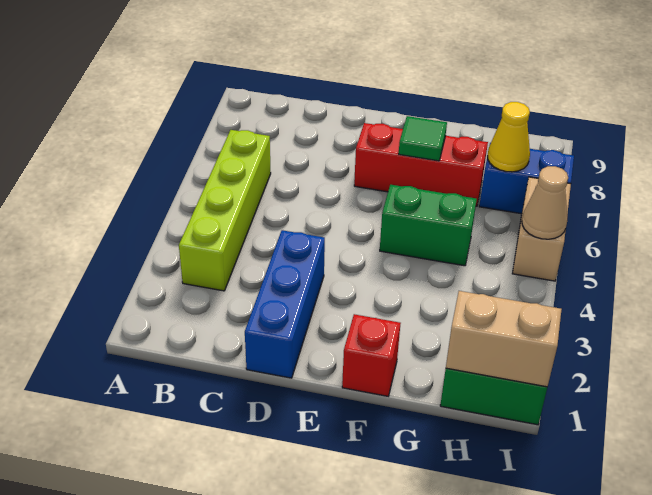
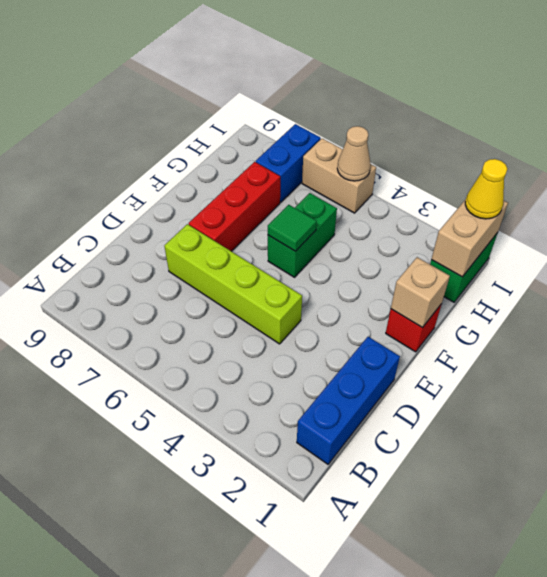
lime brick B3:B6 level 1 -> lime brick D4:D7 level 1
blue brick D1:D3 level 1 -> blue brick B1:D1 level 1
none -> tan brick F1 level 2
green tile F7 level 2 -> green tile F5 level 2
yellow cone H7 level 2 -> yellow cone I1 level 3

